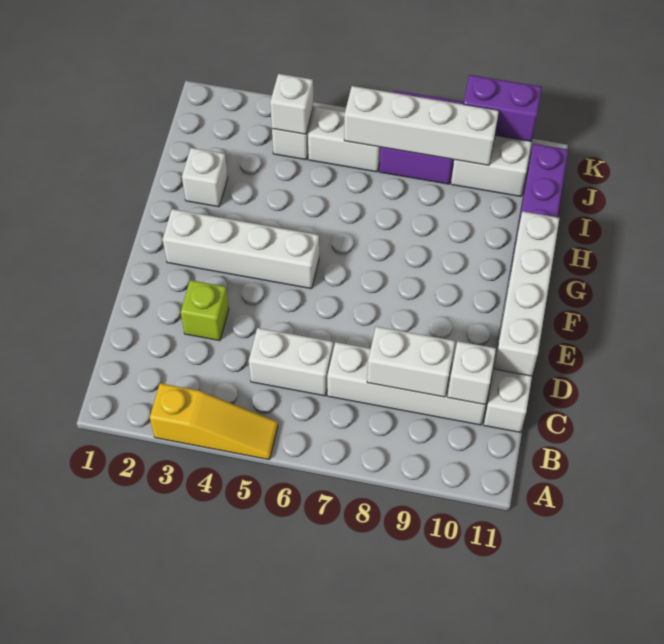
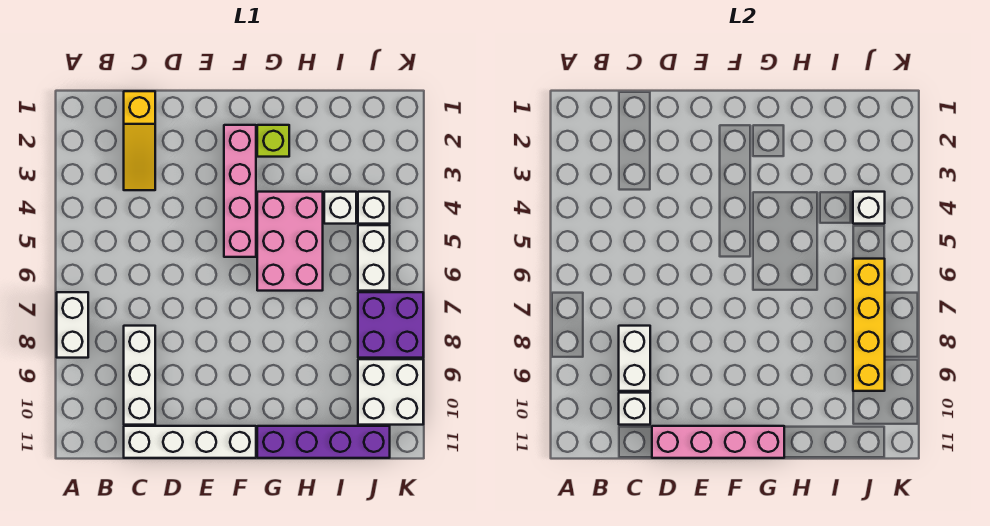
yellow slope A3:A5 level 1 top 3 -> yellow slope C1:C3 level 1 top 1
white brick C5:C6 level 1 -> white brick A7:A8 level 1
white brick C7:C10 level 1 -> white brick C8:C10 level 1
lime brick D3 level 1 -> lime brick G2 level 1
white brick D11:G11 level 2 -> pink brick D11:G11 level 2
white brick F2:F5 level 1 -> pink brick F2:F5 level 1
none -> pink brick G4:H6 level 1
white brick H2 level 1 -> white brick I4 level 1
white brick J6:J9 level 2 -> yellow brick J6:J9 level 2
purple brick K9:K10 level 2 -> none

